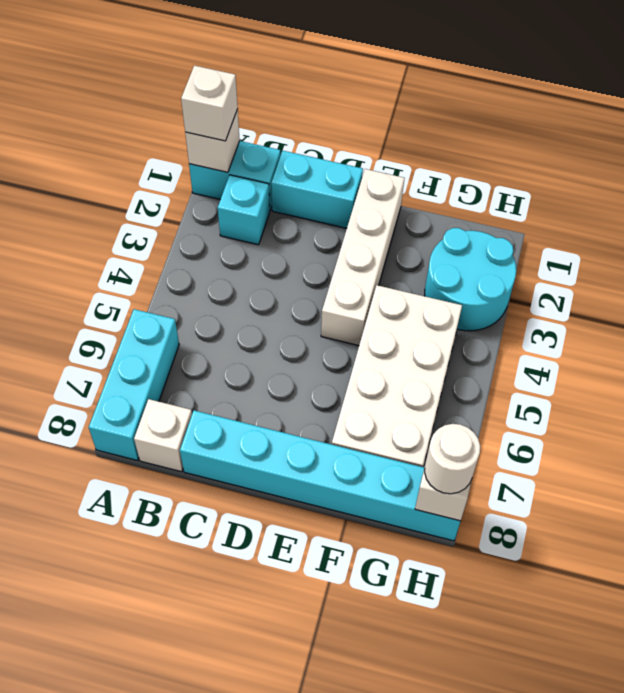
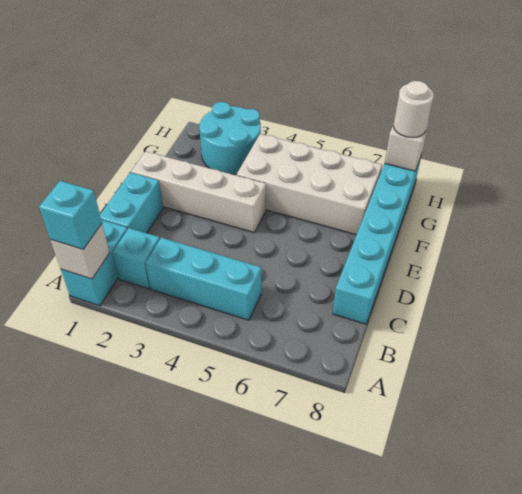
white brick A1 level 3 -> cyan brick A1 level 3
cyan brick A6:A8 level 1 -> cyan brick B3:B5 level 1
white brick B8 level 1 -> none

